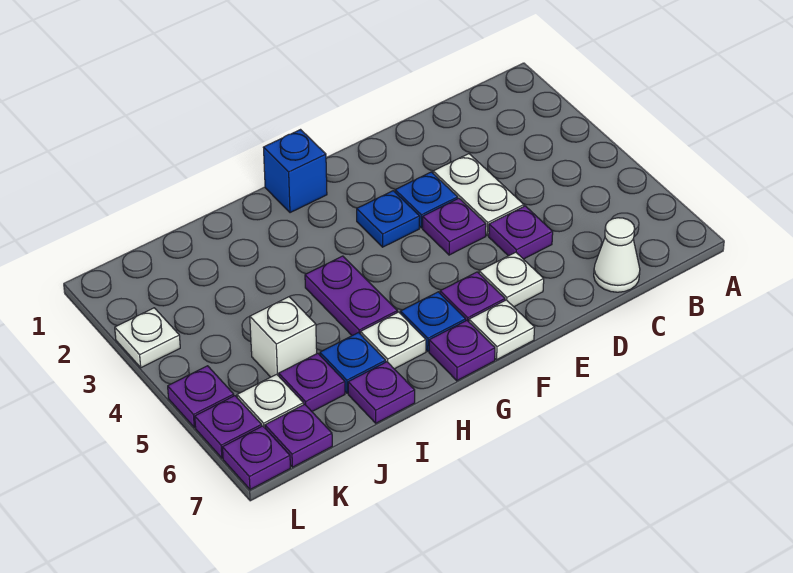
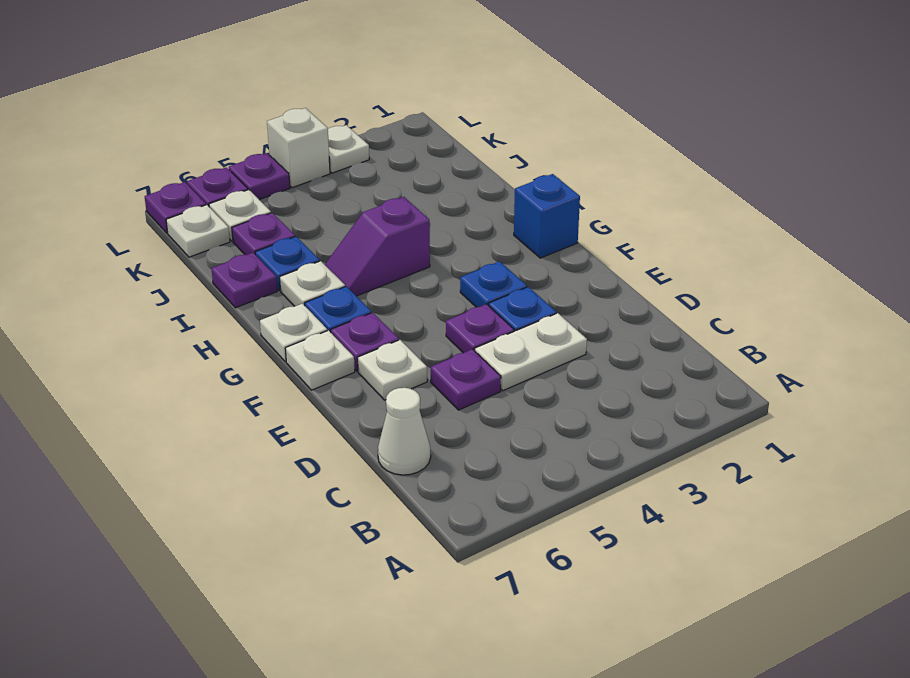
purple plate G7 level 1 -> white plate G7 level 1
purple plate H4:H5 level 1 -> purple slope H4:H5 level 1 top 4
white brick J5 level 1 -> white brick L4 level 1
purple plate K7 level 1 -> white plate K7 level 1

